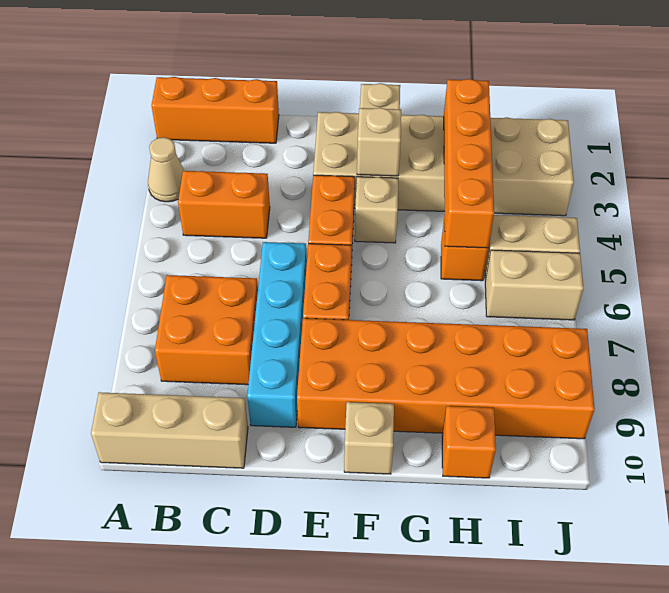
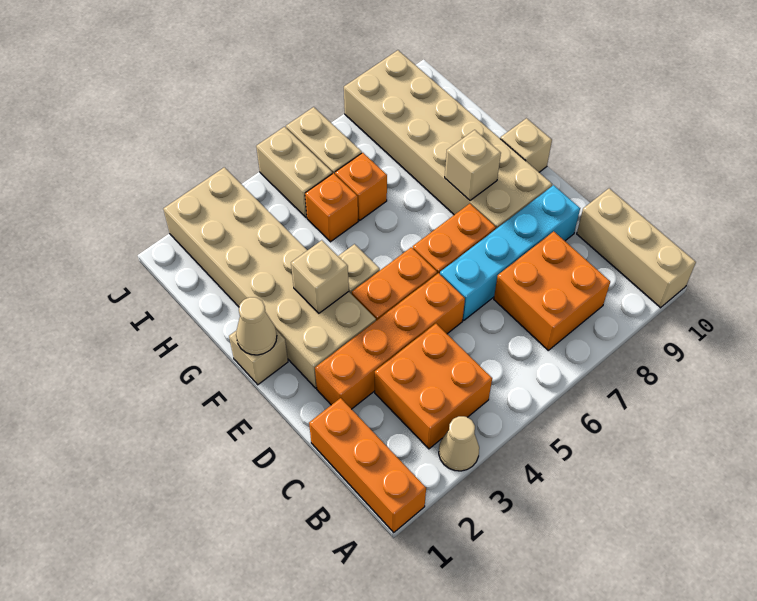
orange brick B4:C4 level 1 -> orange brick B3:C4 level 1
orange brick E8:J9 level 1 -> tan brick E8:J9 level 1
none -> tan cone F1 level 2
none -> tan brick F8 level 2
orange brick H2:H5 level 2 -> orange brick D2:D5 level 1
orange brick H10 level 1 -> orange brick H6 level 1

